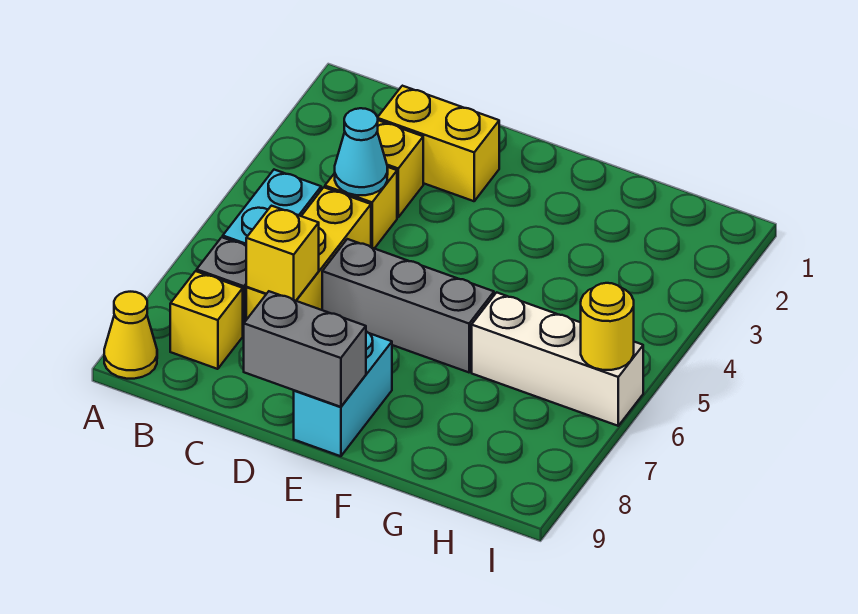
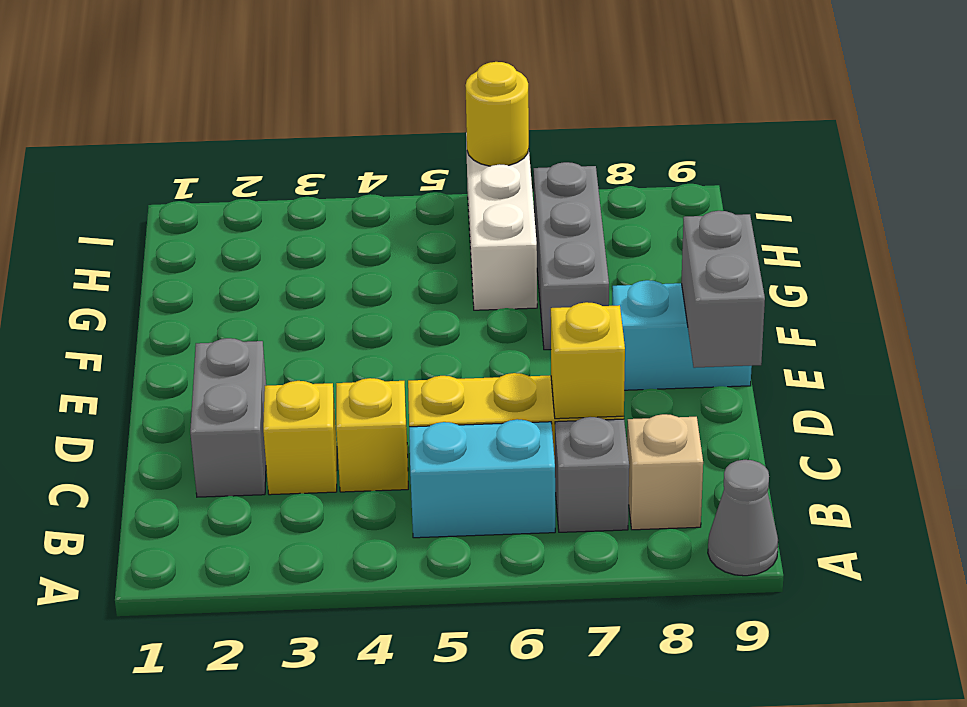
yellow cone A9 level 1 -> grey cone A9 level 1
yellow brick B8 level 1 -> tan brick B8 level 1
yellow brick C2:D2 level 1 -> grey brick C2:D2 level 1
cyan cone C4 level 2 -> none
grey brick D6:F6 level 1 -> grey brick F7:H7 level 1

